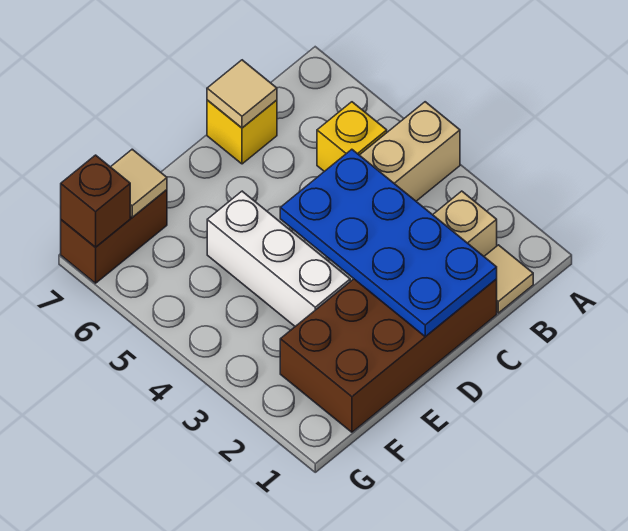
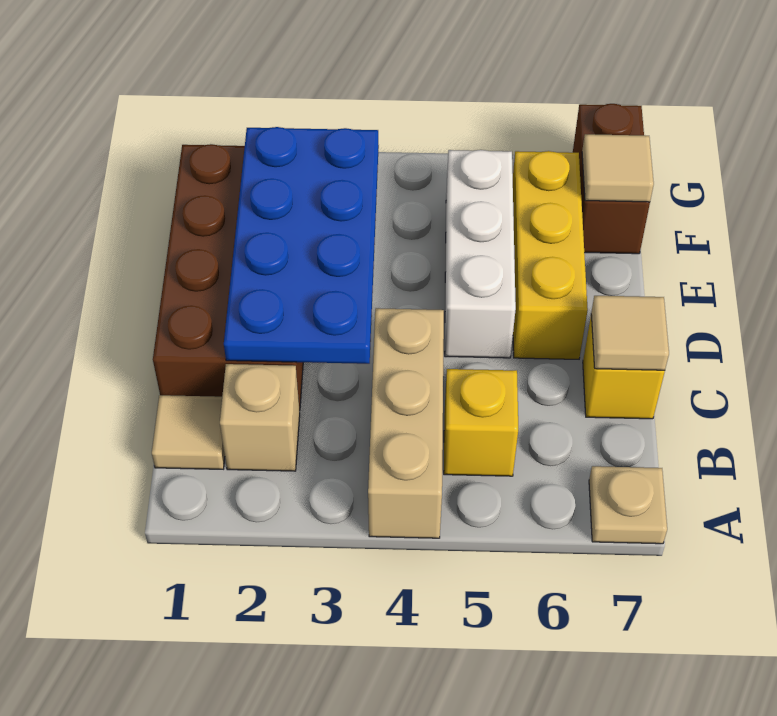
none -> tan plate A7 level 1
blue plate C1:D4 level 2 -> blue plate C2:F3 level 2
none -> yellow brick D6:F6 level 1
white brick E3:E5 level 1 -> white brick D5:F5 level 1
brown brick G7 level 2 -> none

